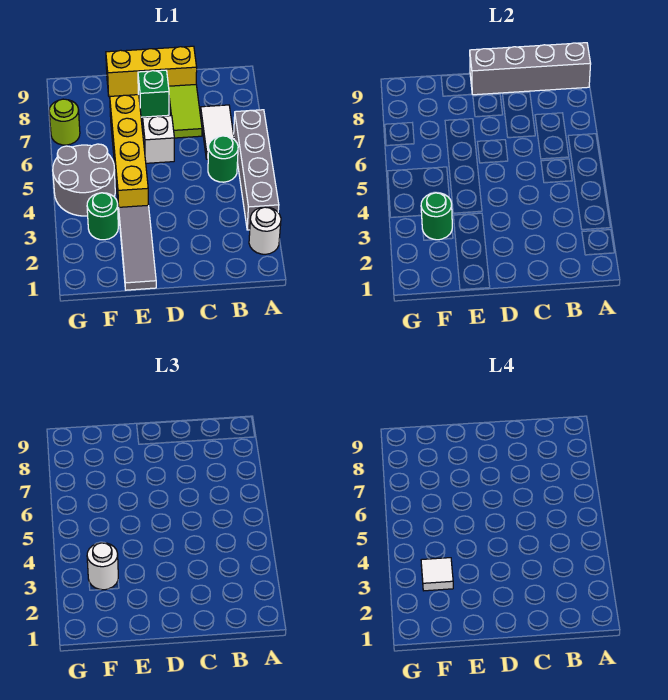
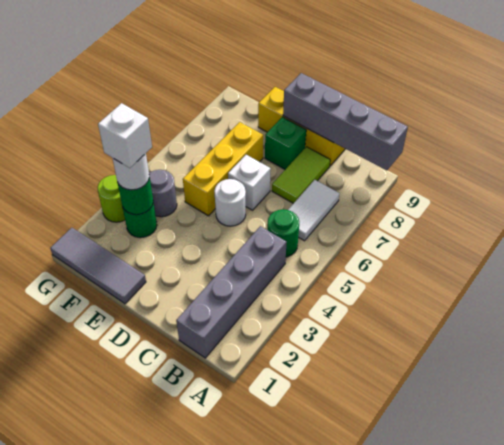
white round brick A2 level 1 -> white round brick D5 level 1
grey brick A3:A6 level 1 -> grey brick B1:B4 level 1
grey tile E1:E3 level 1 -> grey tile E1:G1 level 1
yellow brick E4:E7 level 1 -> yellow brick E5:E7 level 1
white tile F3 level 4 -> white brick F3 level 4
grey round brick F4:G5 level 1 -> grey round brick F4 level 1
lime round brick G7 level 1 -> lime round brick G3 level 1

